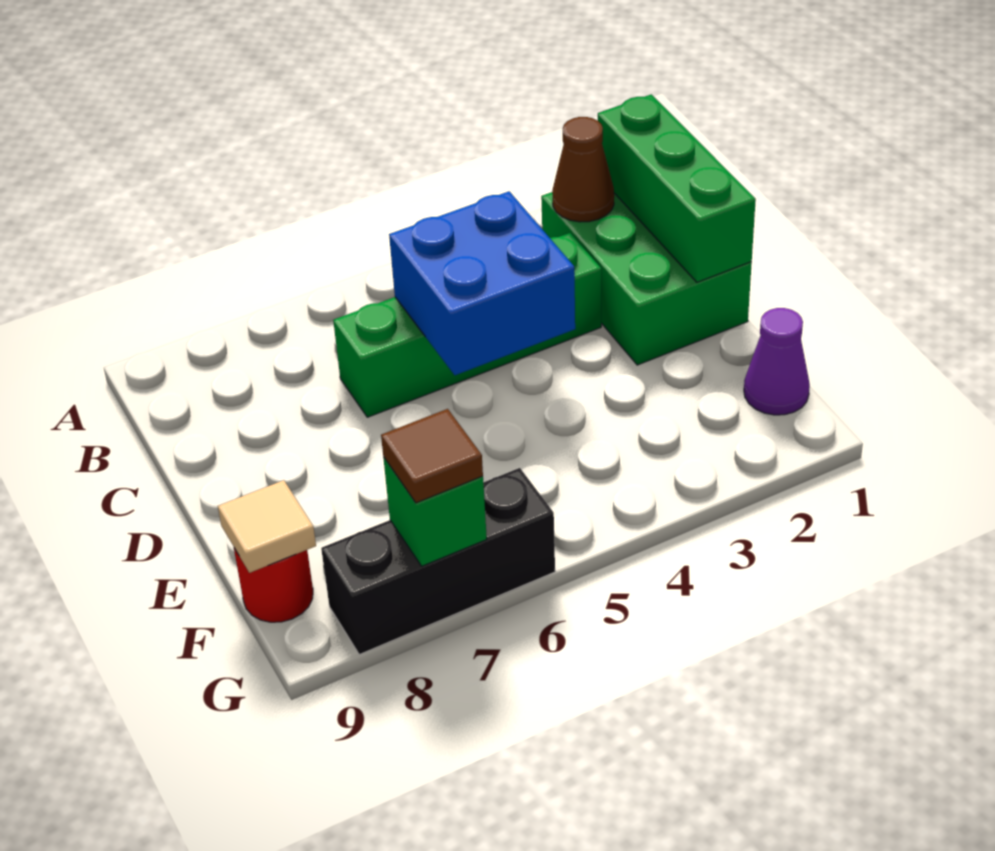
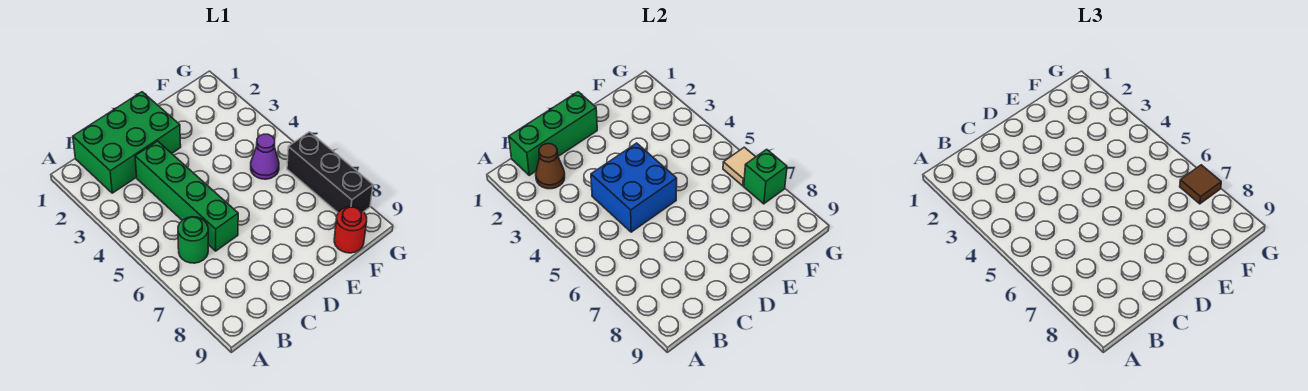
none -> green round brick B6 level 1
purple cone F1 level 1 -> purple cone F5 level 1
tan tile F9 level 2 -> tan tile G6 level 2

